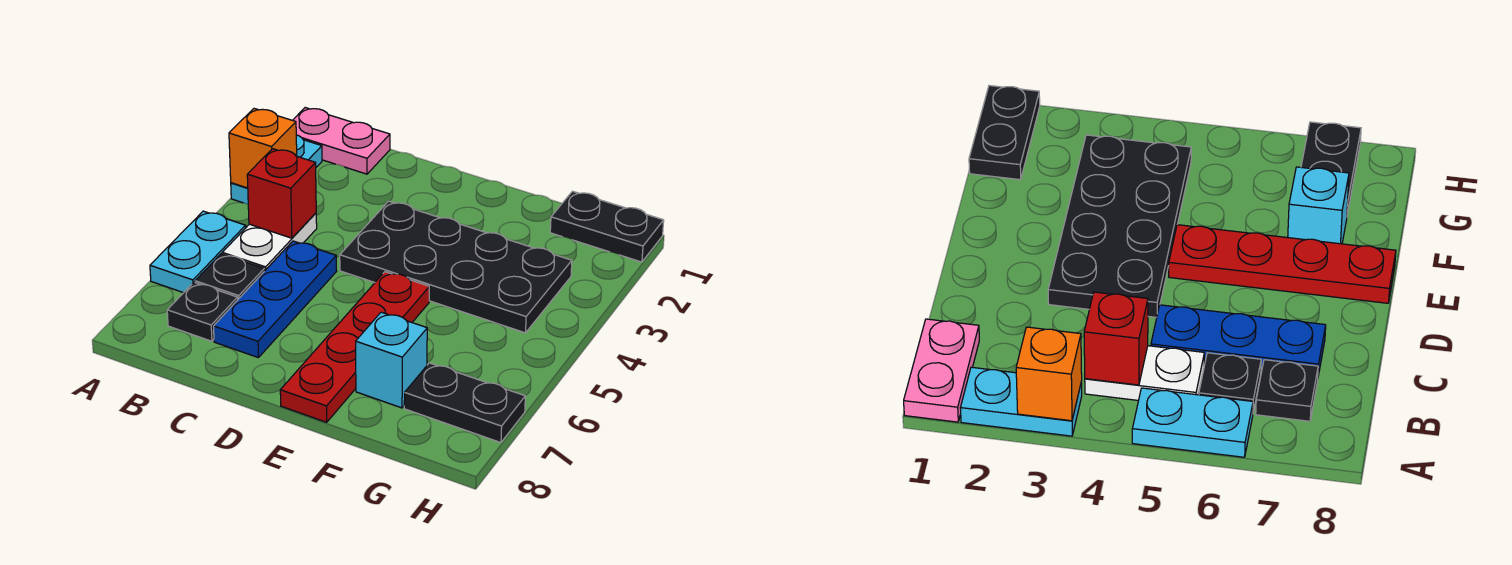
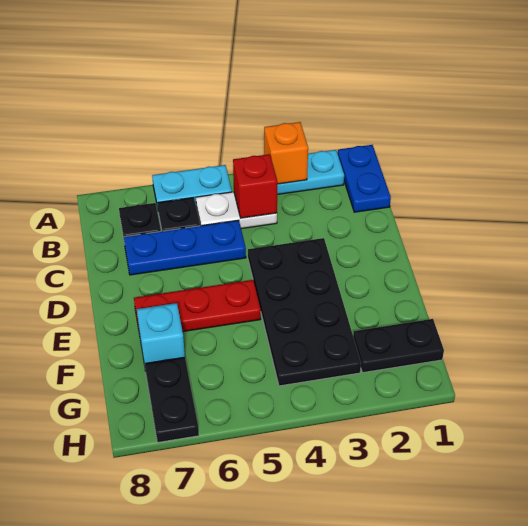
pink plate A1:B1 level 1 -> blue plate A1:B1 level 1
red plate E5:E8 level 1 -> red plate E5:E7 level 1
black plate G1:H1 level 1 -> black plate G1:G2 level 1

